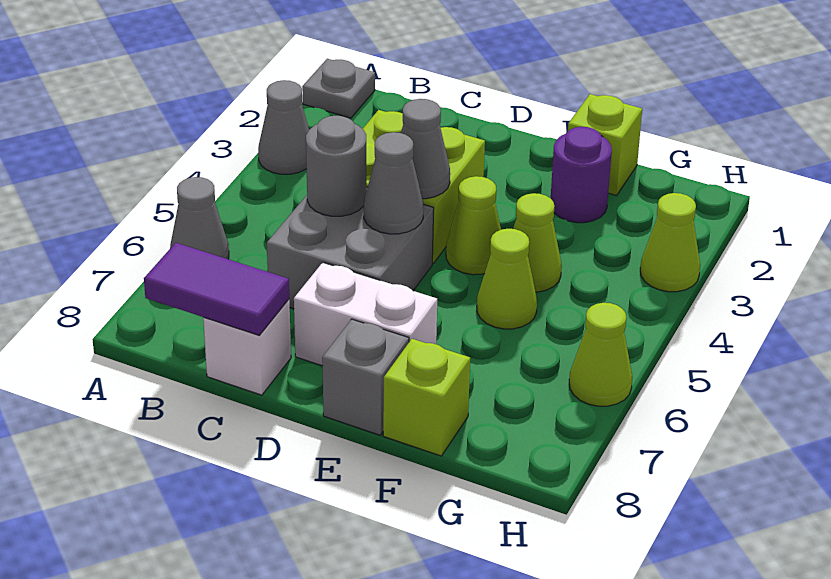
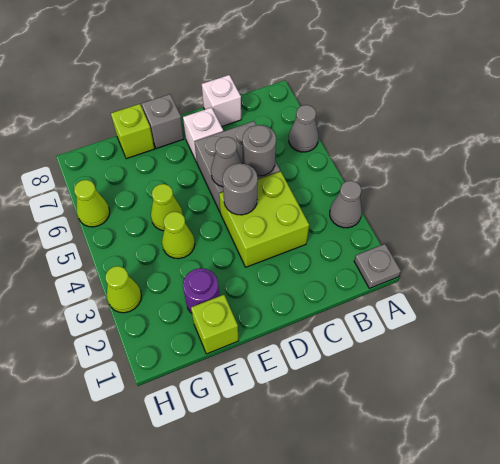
purple tile B8:C8 level 2 -> none
grey cone D4 level 2 -> grey round brick D4 level 2
white brick D7:E7 level 1 -> white brick D7 level 1
lime cone E4 level 1 -> none

